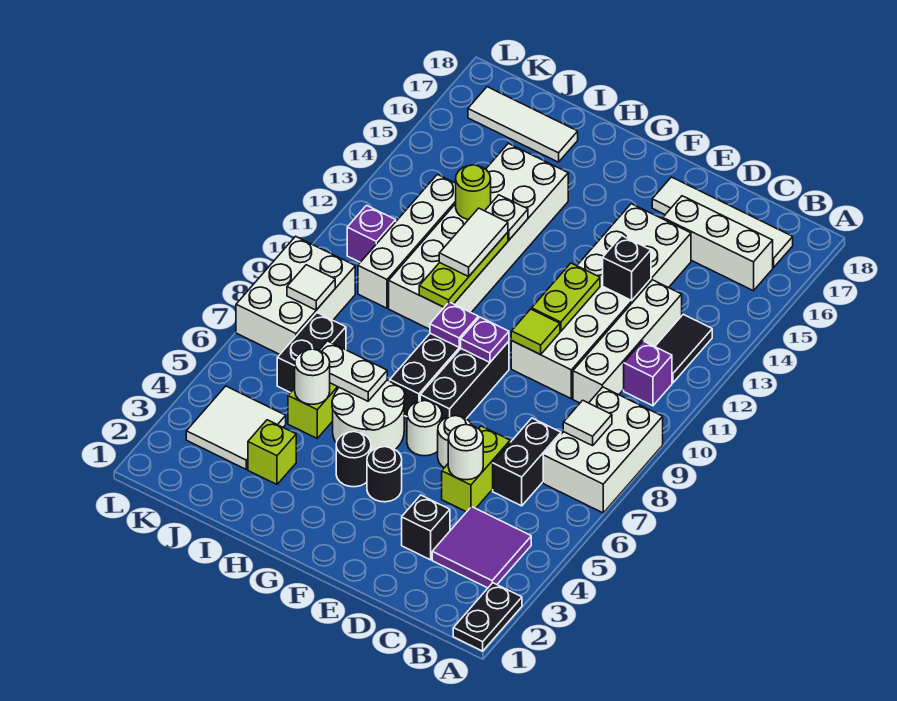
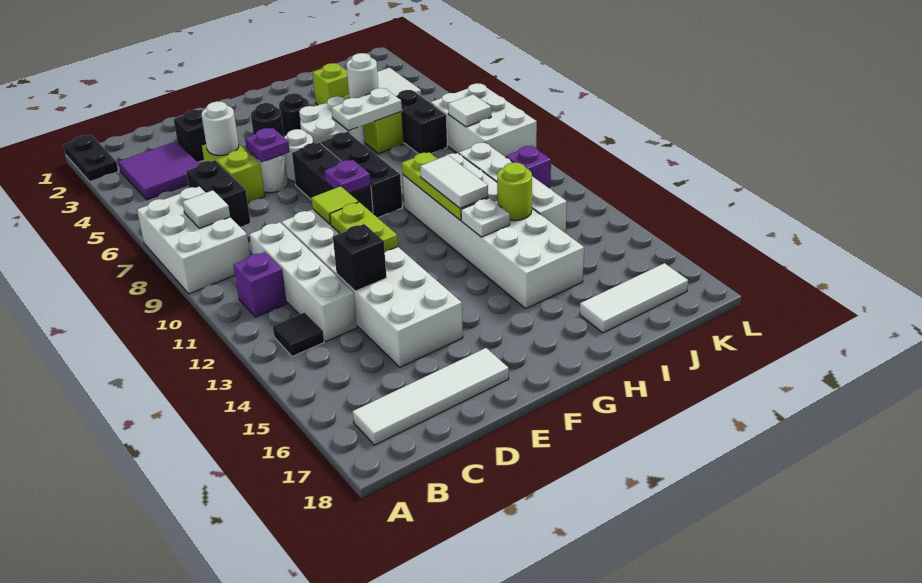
black tile B12:B13 level 1 -> black tile B13 level 1
white brick B16:D16 level 1 -> none
purple plate G9 level 2 -> purple plate E6 level 2

